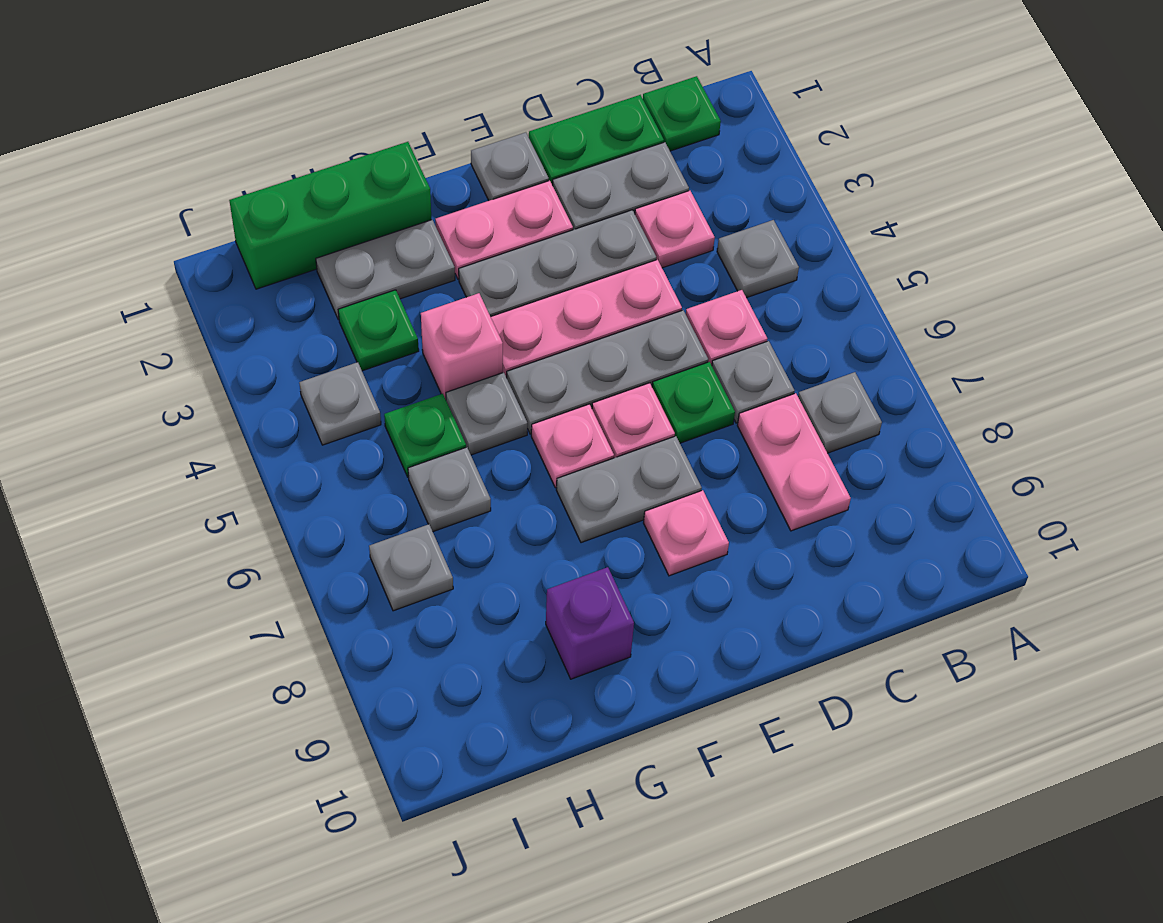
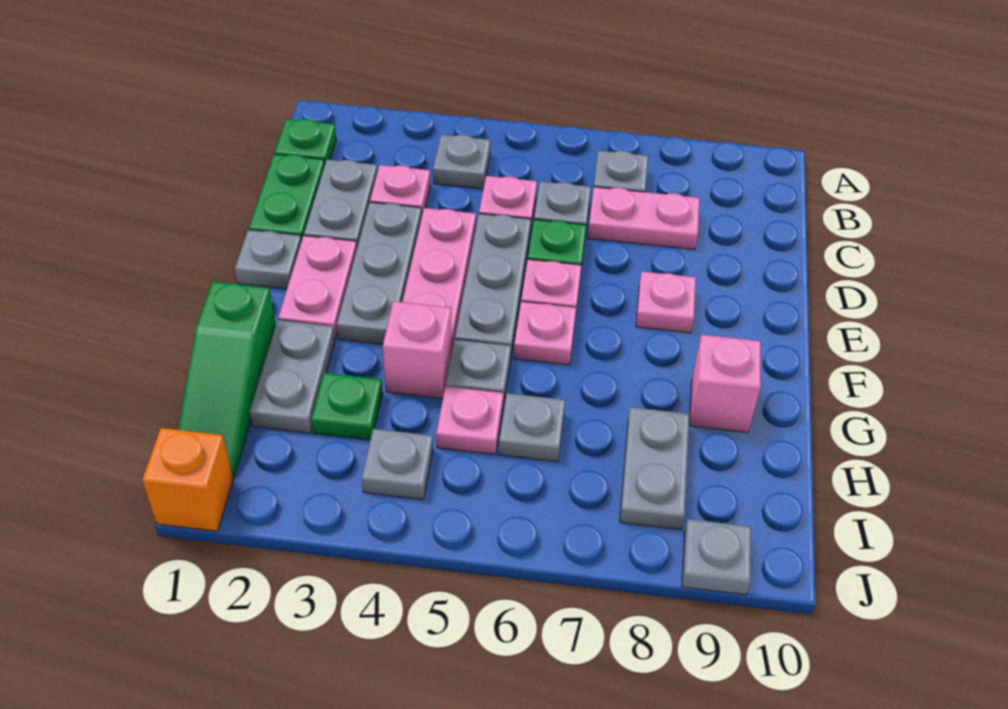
grey plate E7:F7 level 1 -> grey plate H8:I8 level 1
green brick G1:I1 level 1 -> green slope G1:I1 level 1 top G
purple brick G9 level 1 -> pink brick G9 level 1
green plate H5 level 1 -> pink plate H5 level 1
grey plate I7 level 1 -> grey plate J9 level 1
none -> orange brick J1 level 1

